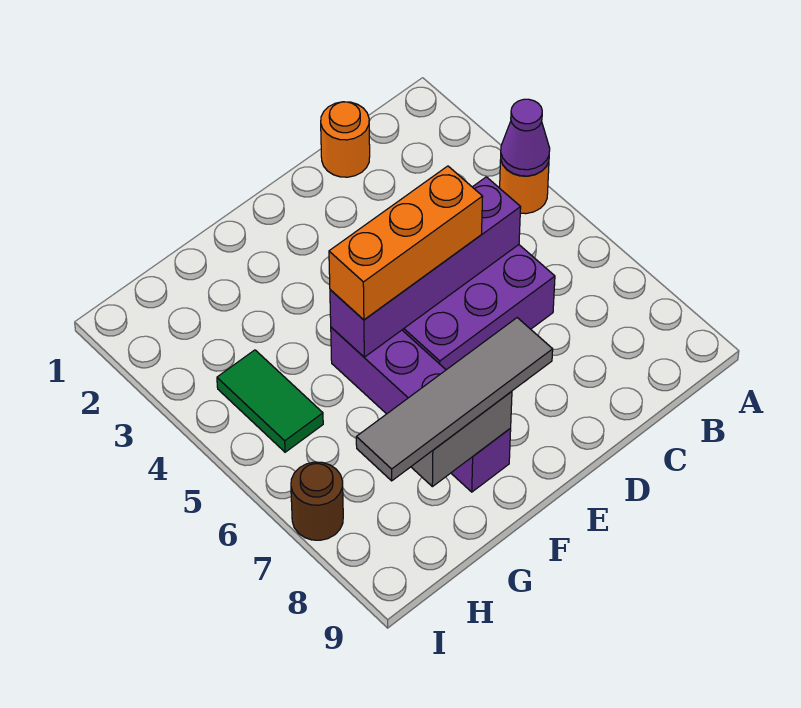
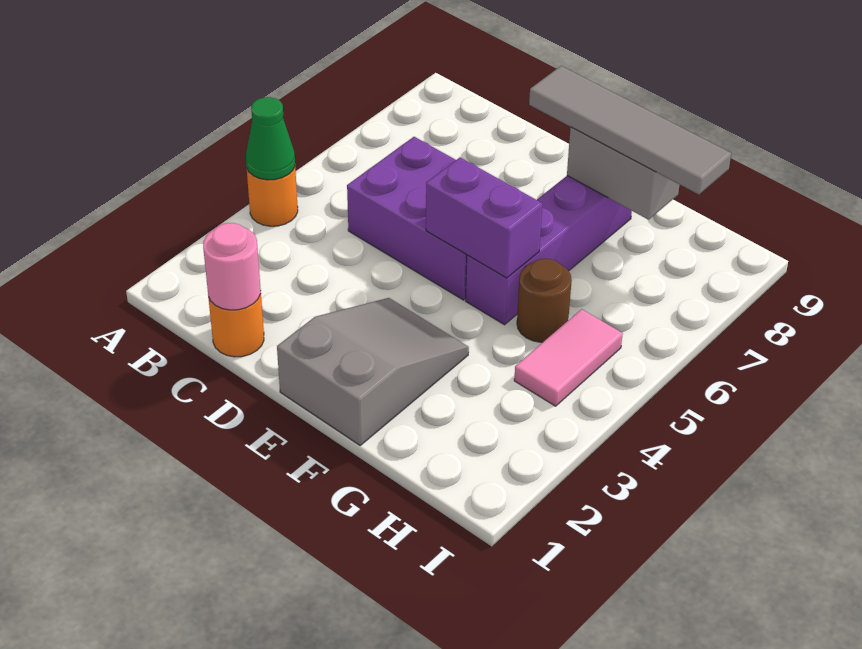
purple cone A4 level 2 -> green cone A4 level 2
none -> pink round brick C1 level 2
purple brick C5:F5 level 2 -> purple brick E5:F5 level 2
orange brick D5:F5 level 3 -> none
none -> grey slope E1:F3 level 1 top 1
green tile H4:H5 level 1 -> pink tile H4:H5 level 1
brown round brick I7 level 1 -> brown round brick G5 level 1

